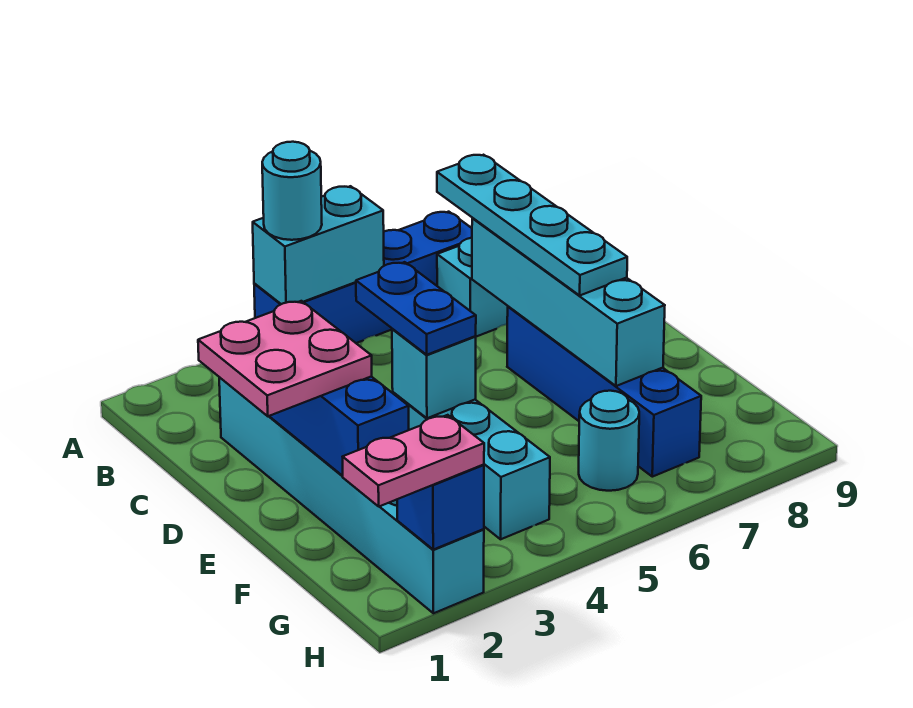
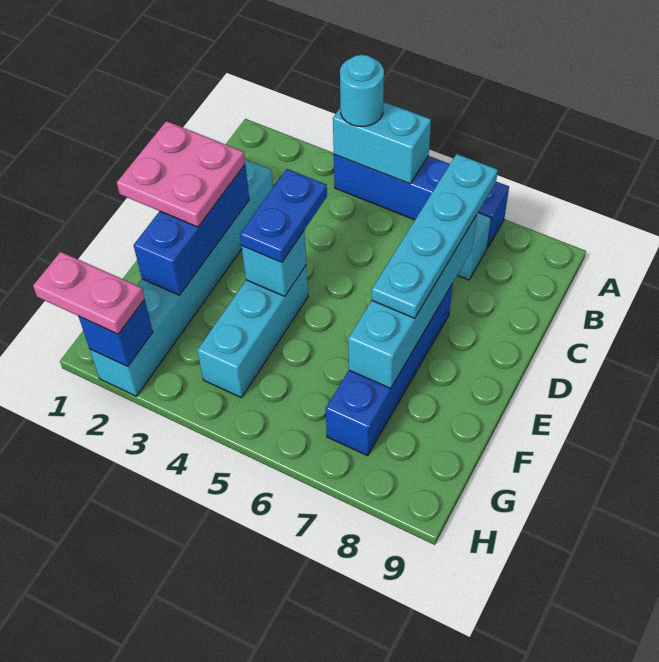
cyan round brick G6 level 1 -> none

